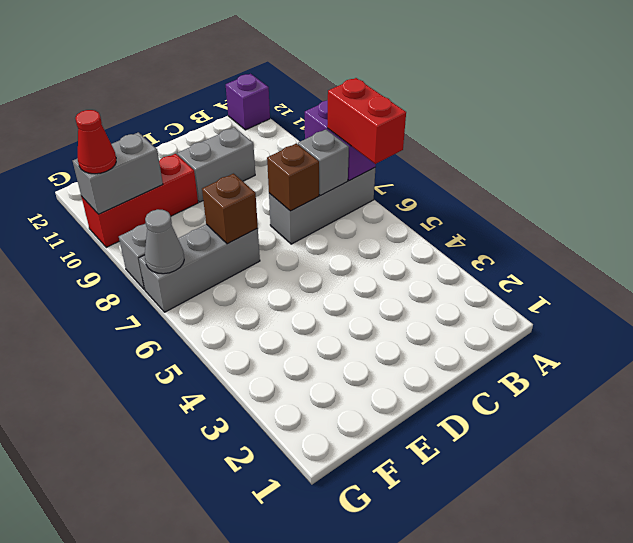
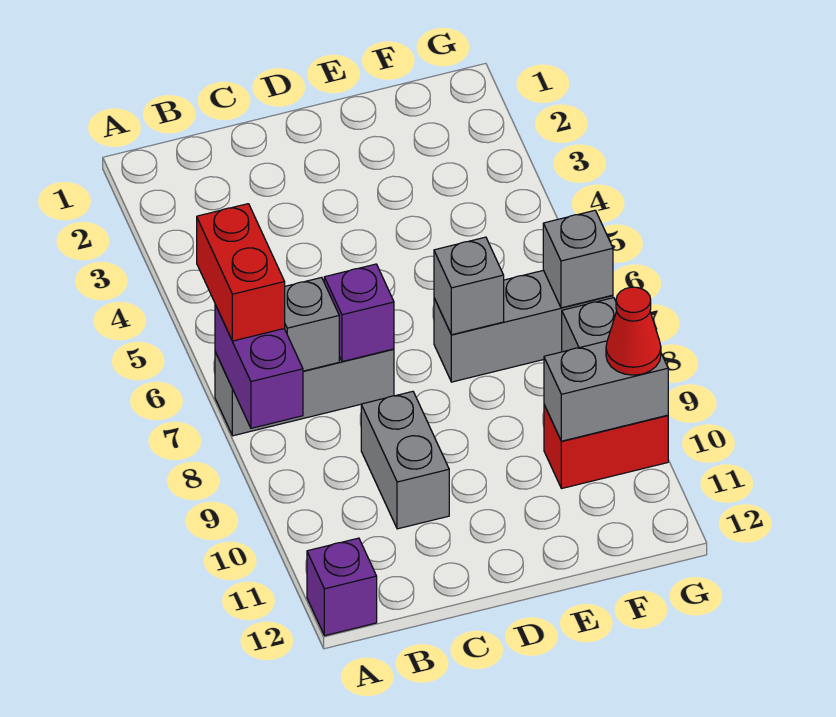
brown brick C7 level 2 -> purple brick C7 level 2
grey brick C10:D10 level 1 -> grey brick C9:C10 level 1
brown brick E7 level 2 -> grey brick E7 level 2
red brick E10:G10 level 1 -> red brick F10:G10 level 1
grey cone G7 level 2 -> grey brick G7 level 2

